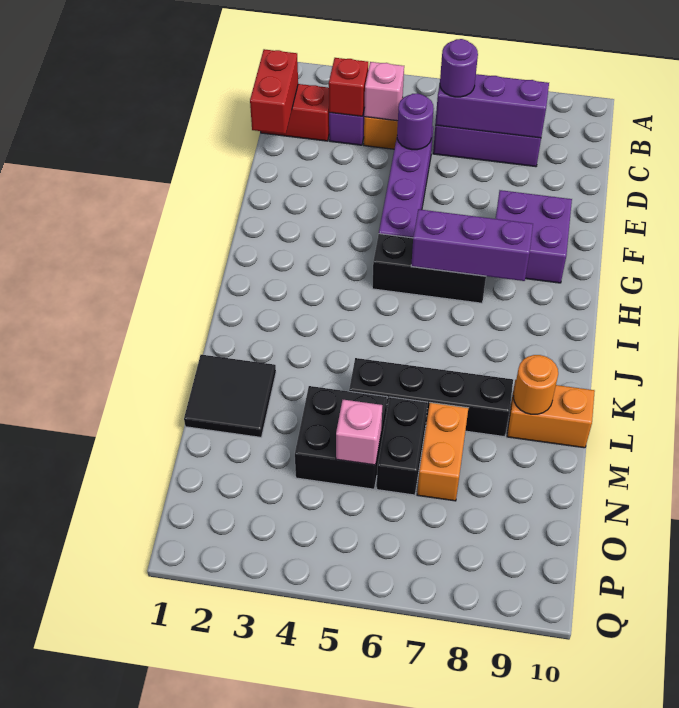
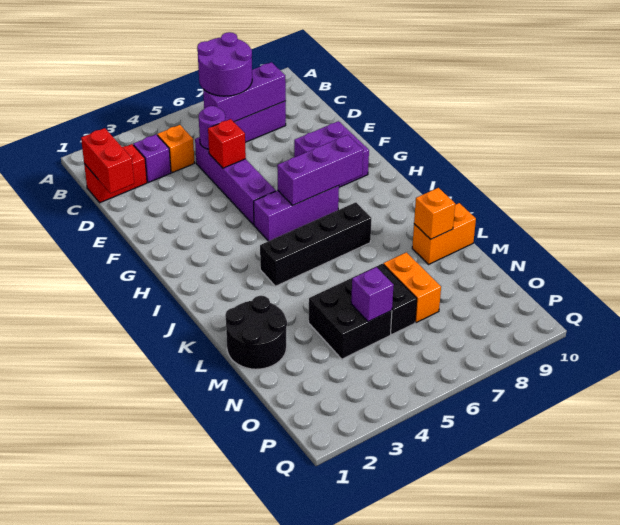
red brick C3 level 2 -> red brick E5 level 2
pink brick C4 level 2 -> none
purple round brick C6 level 3 -> purple round brick B6:C7 level 3
black brick H5:H7 level 1 -> purple brick H5:H7 level 1
black tile L1:M2 level 1 -> black round brick L1:M2 level 1
black brick L5:L8 level 1 -> black brick J4:J7 level 1
orange round brick L9 level 2 -> orange brick L9 level 2
pink brick N5 level 2 -> purple brick N5 level 2

